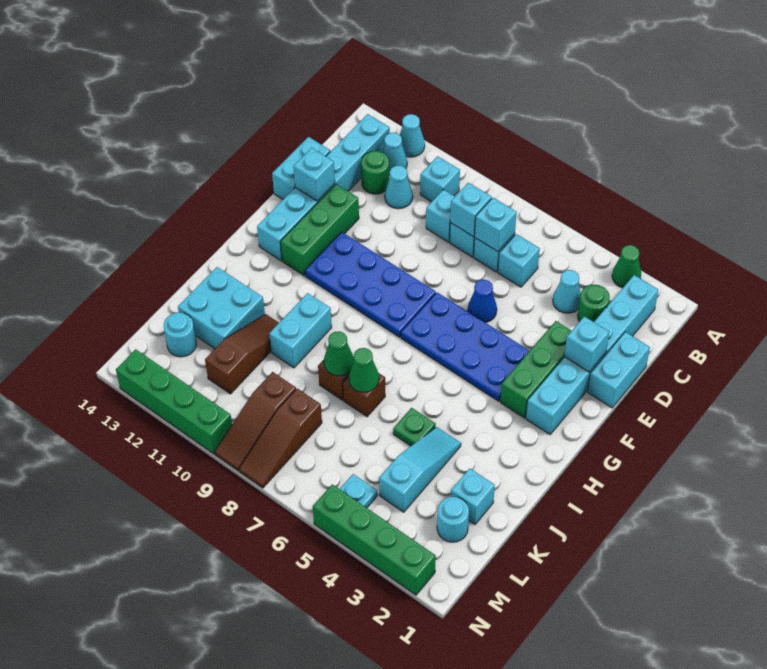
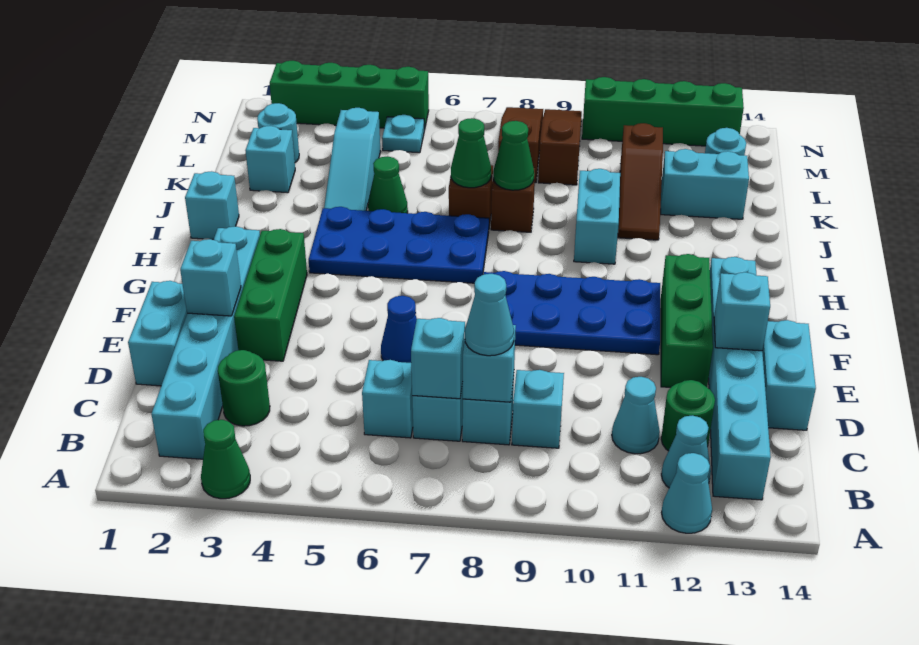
cyan brick B10 level 1 -> cyan brick I1 level 1
cyan cone C4 level 1 -> cyan cone C8 level 3
blue plate F4:G7 level 1 -> blue plate H4:I7 level 1
green plate J5 level 1 -> green cone J5 level 1
cyan brick J12:K13 level 1 -> cyan brick K12:K13 level 1

